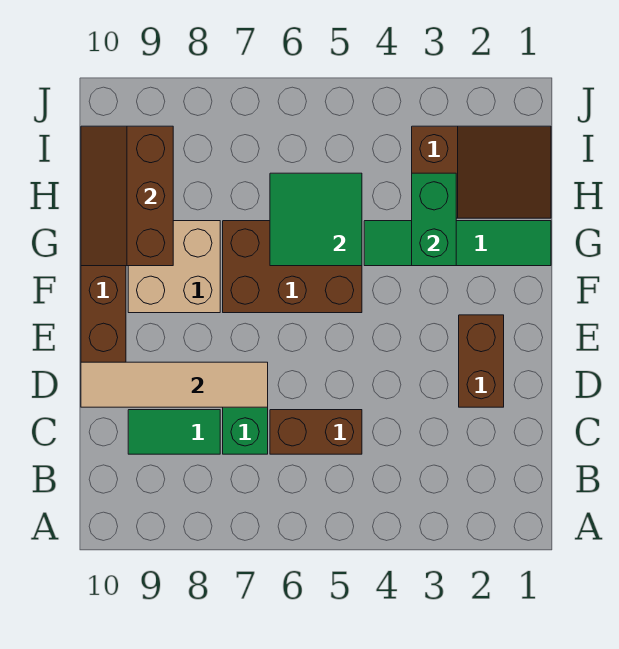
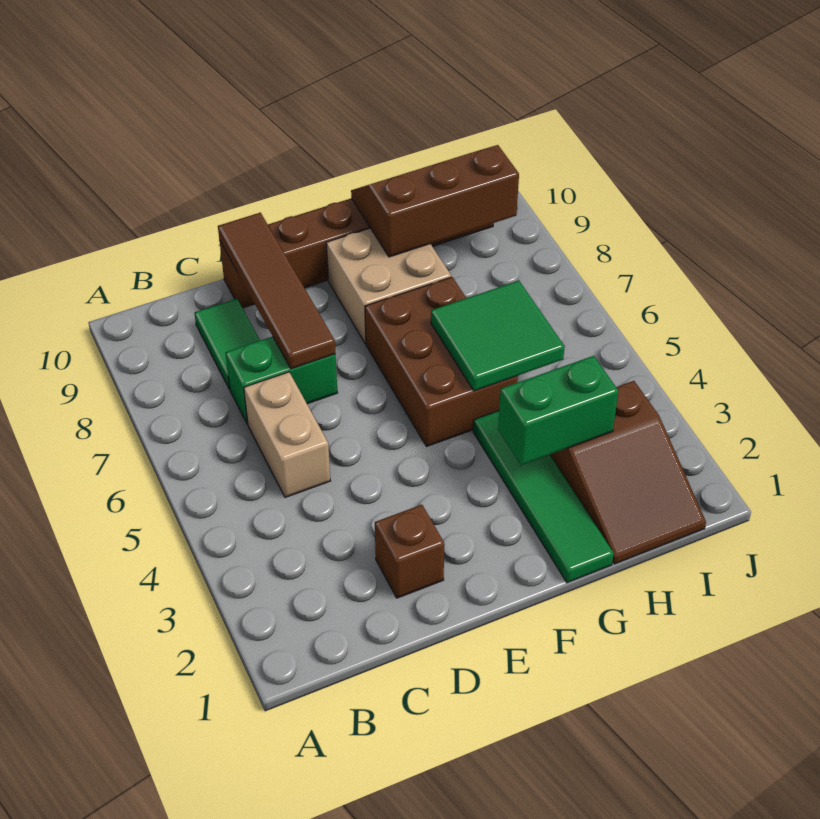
brown brick C5:C6 level 1 -> tan brick C5:C6 level 1
brown brick D2:E2 level 1 -> brown brick D2 level 1
tan tile D7:D10 level 2 -> brown tile D7:D10 level 2

